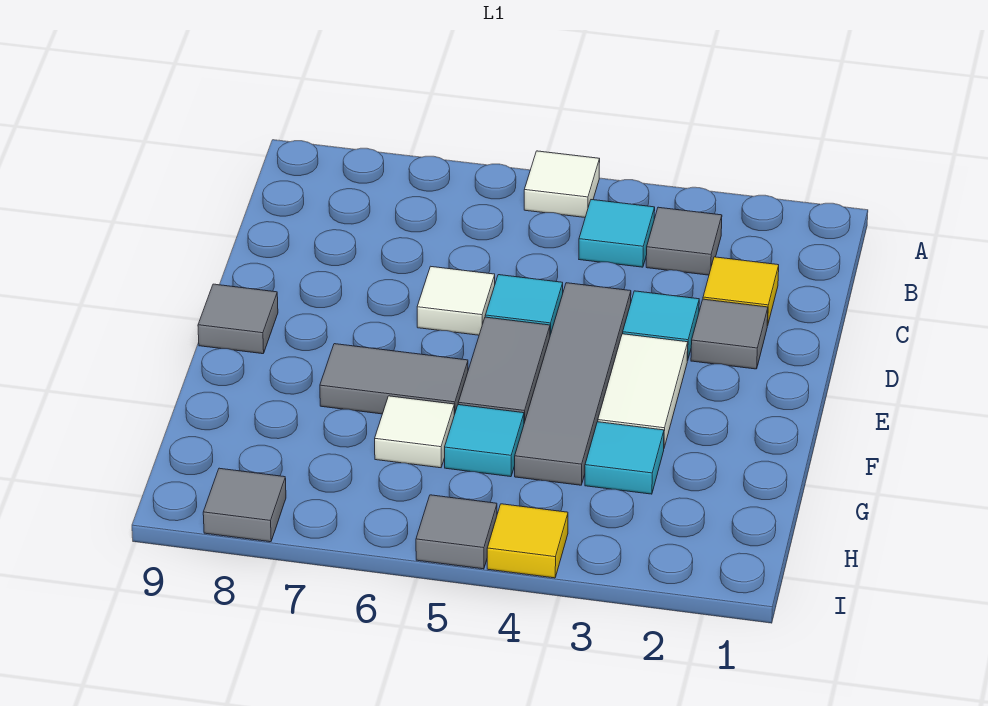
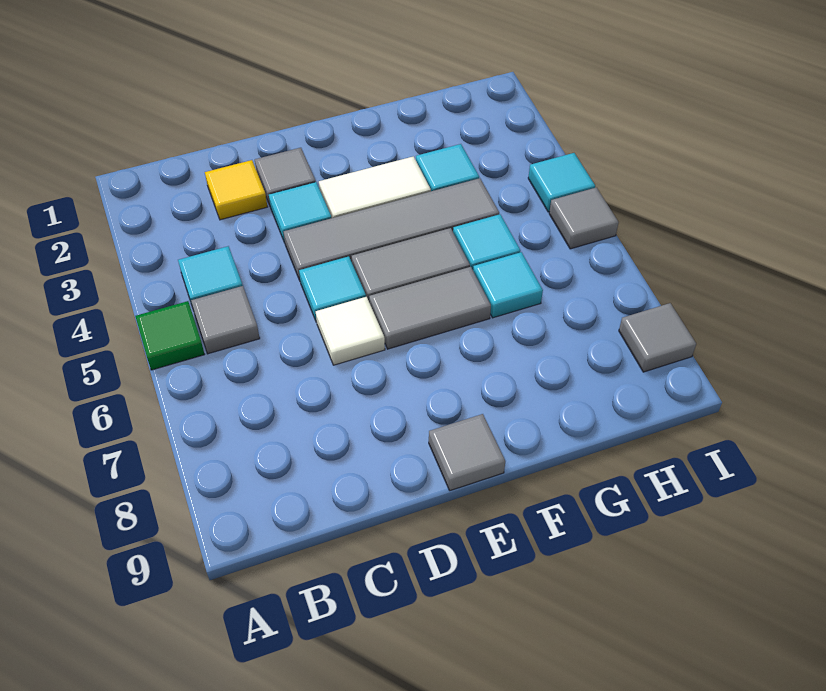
white tile A5 level 1 -> green tile A5 level 1
grey tile B3 level 1 -> grey tile B5 level 1
grey tile F6:F7 level 1 -> grey tile E6:F6 level 1
white tile G6 level 1 -> cyan tile G6 level 1
yellow tile I4 level 1 -> cyan tile I4 level 1

